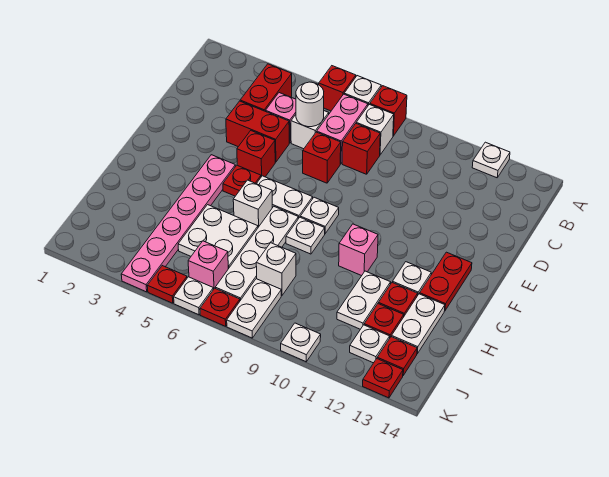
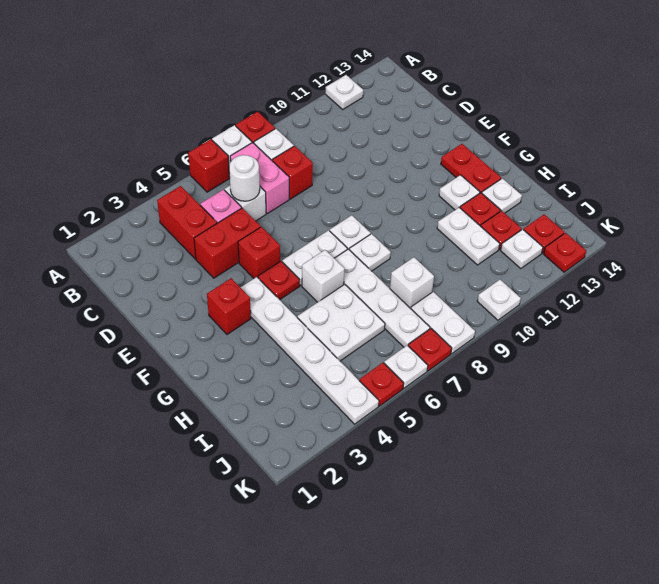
red brick D7 level 1 -> red brick F3 level 1
pink plate F4:K4 level 1 -> white plate F4:K4 level 1
pink brick G10 level 1 -> none
white plate H13:I13 level 1 -> white plate H13 level 1
pink brick J6 level 1 -> none

